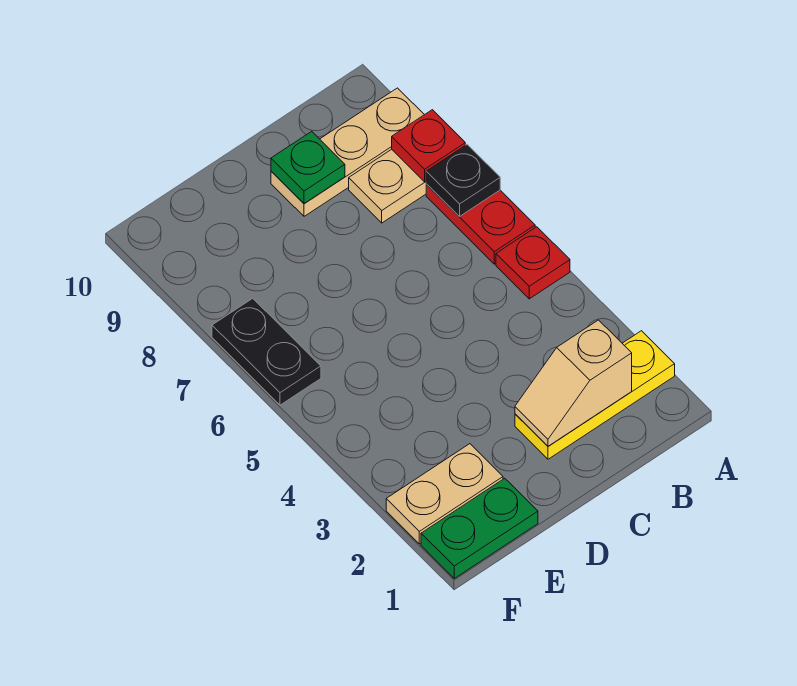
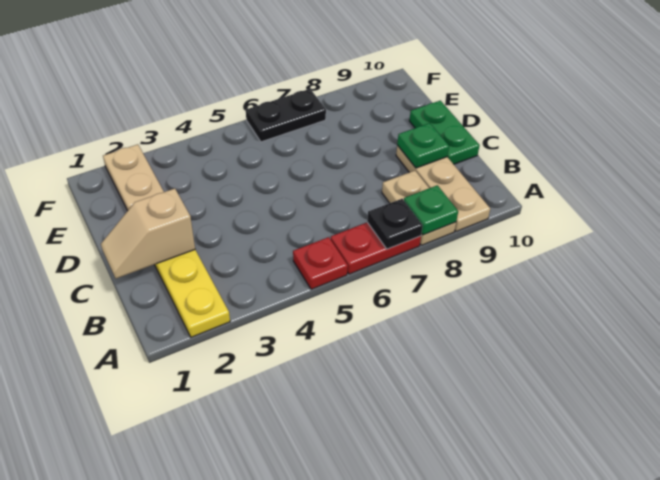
red plate A8 level 2 -> green plate A8 level 2
tan slope B2:C2 level 2 top B -> tan slope C1:C2 level 2 top 2
green plate E1:F1 level 1 -> green plate C10:D10 level 1

